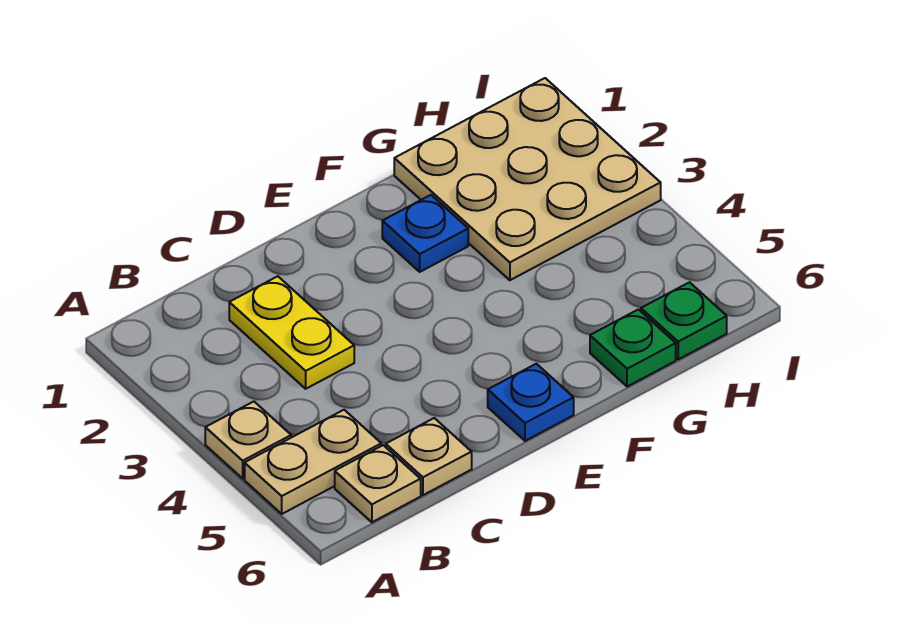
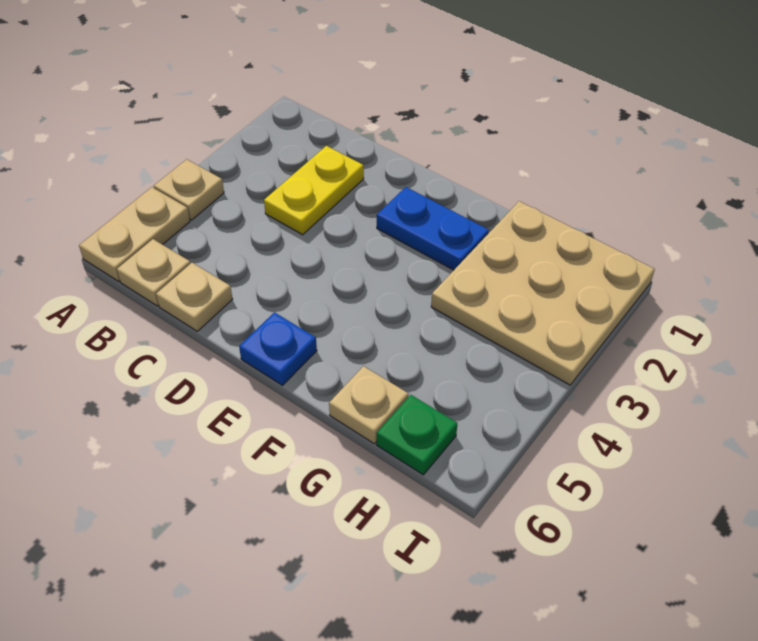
tan plate A5:B5 level 1 -> tan plate A5:A6 level 1
blue plate F2 level 1 -> blue plate E2:F2 level 1
green plate G6 level 1 -> tan plate G6 level 1

